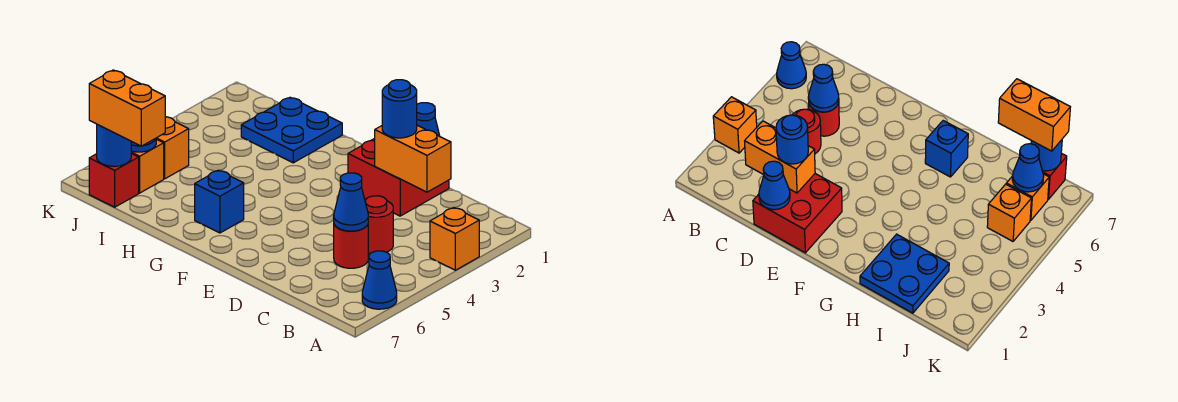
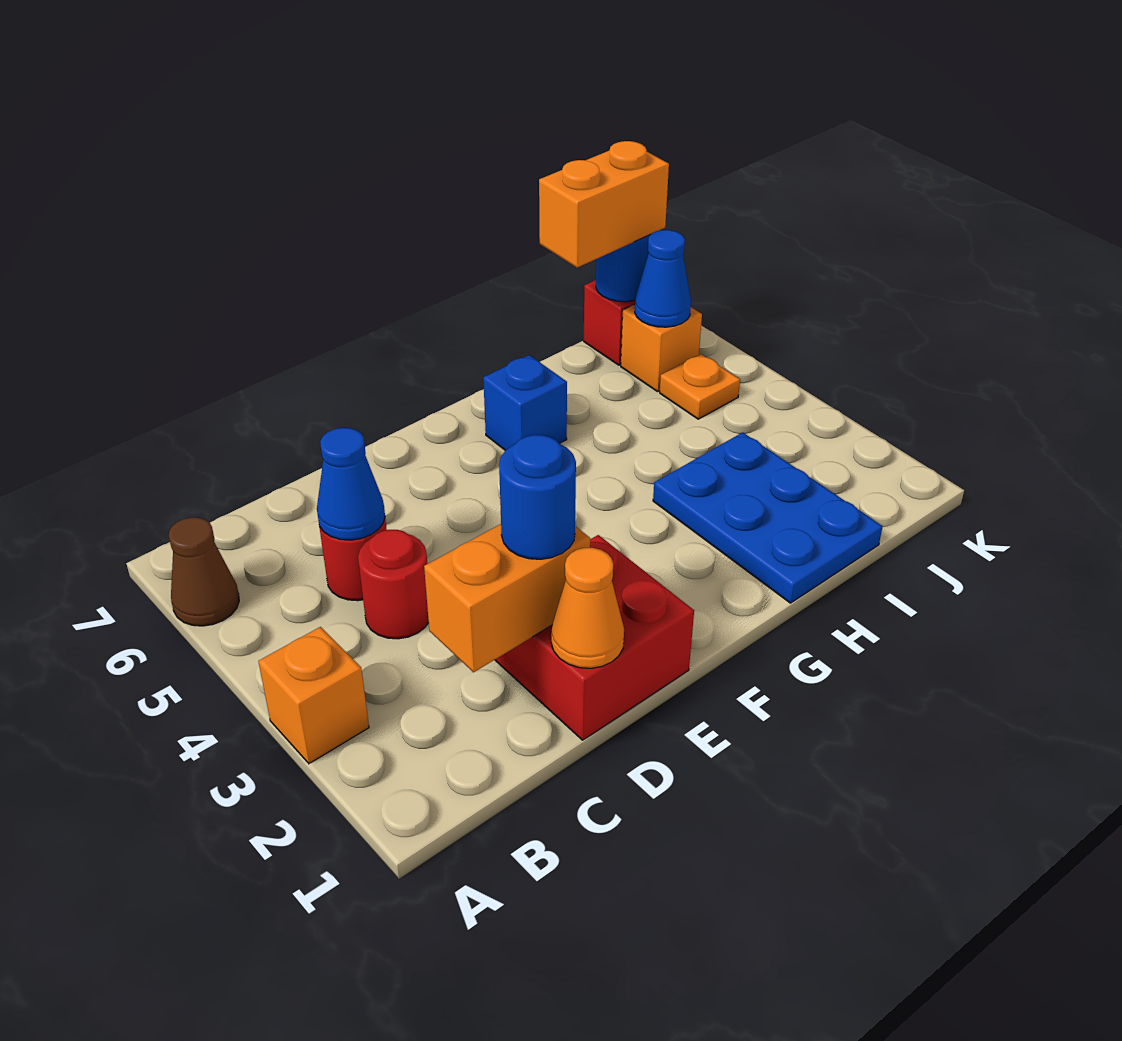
blue cone A6 level 1 -> brown cone A6 level 1
blue cone D1 level 2 -> orange cone D1 level 2
blue plate H1:I2 level 1 -> blue plate H1:I3 level 1
orange brick J5 level 1 -> orange plate J5 level 1

